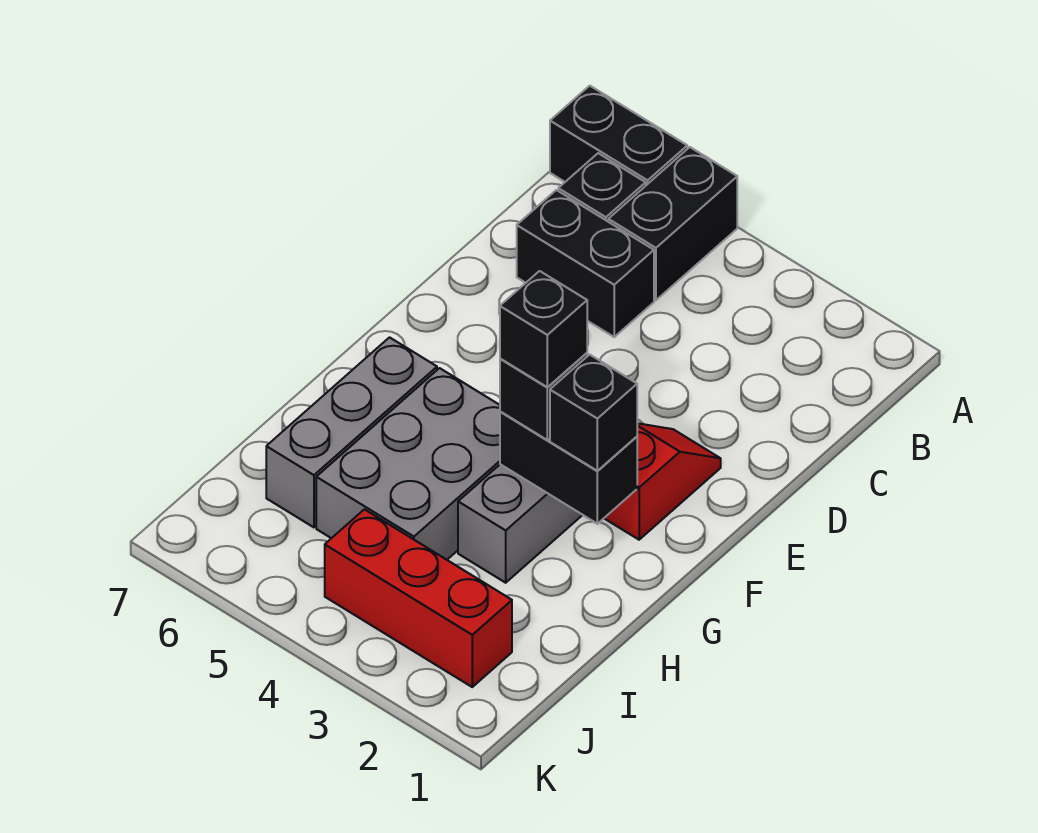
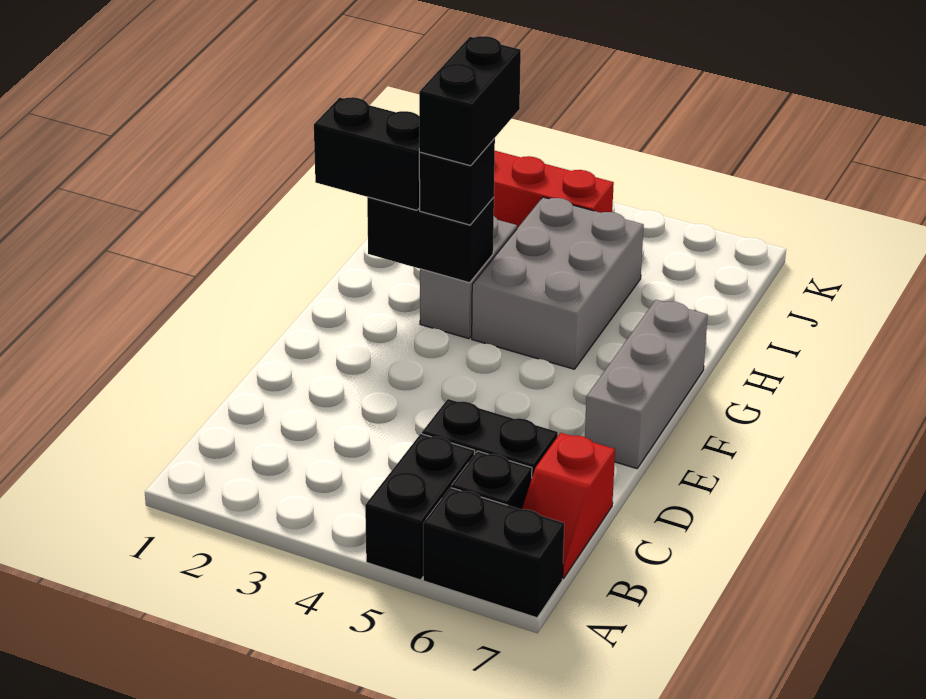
red slope E2:F2 level 1 top F -> red slope B7:C7 level 1 top C
black brick G2 level 3 -> black brick G1:G2 level 3
black brick G3 level 4 -> black brick G3:H3 level 4
grey brick G6:I6 level 1 -> grey brick E7:G7 level 1

